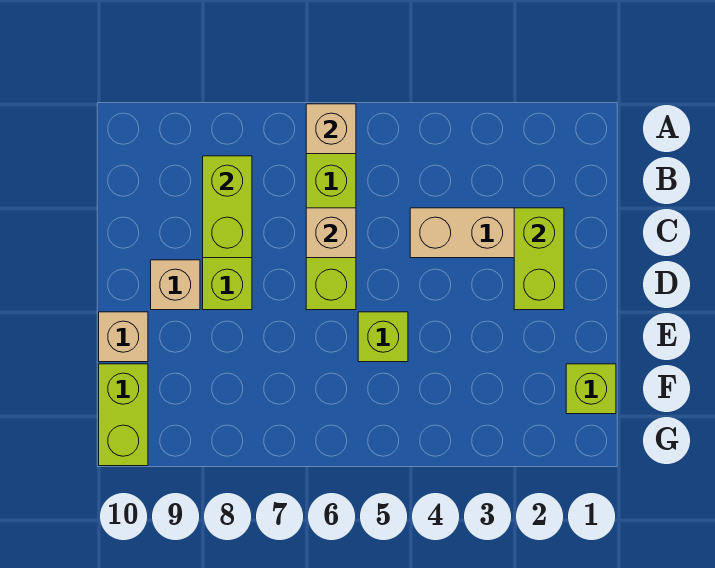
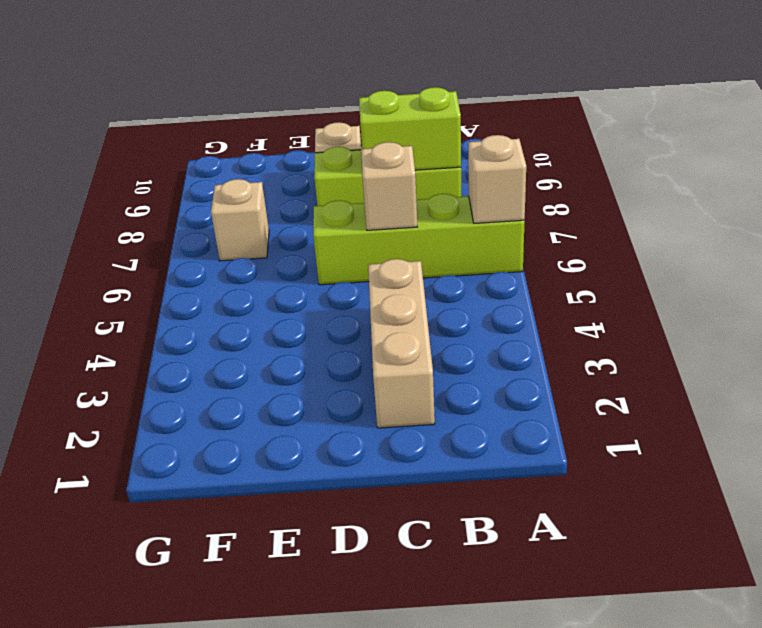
lime brick C2:D2 level 2 -> none
lime brick E5 level 1 -> none
tan brick E10 level 1 -> tan brick F7 level 1
lime brick F1 level 1 -> none
lime brick F10:G10 level 1 -> none

